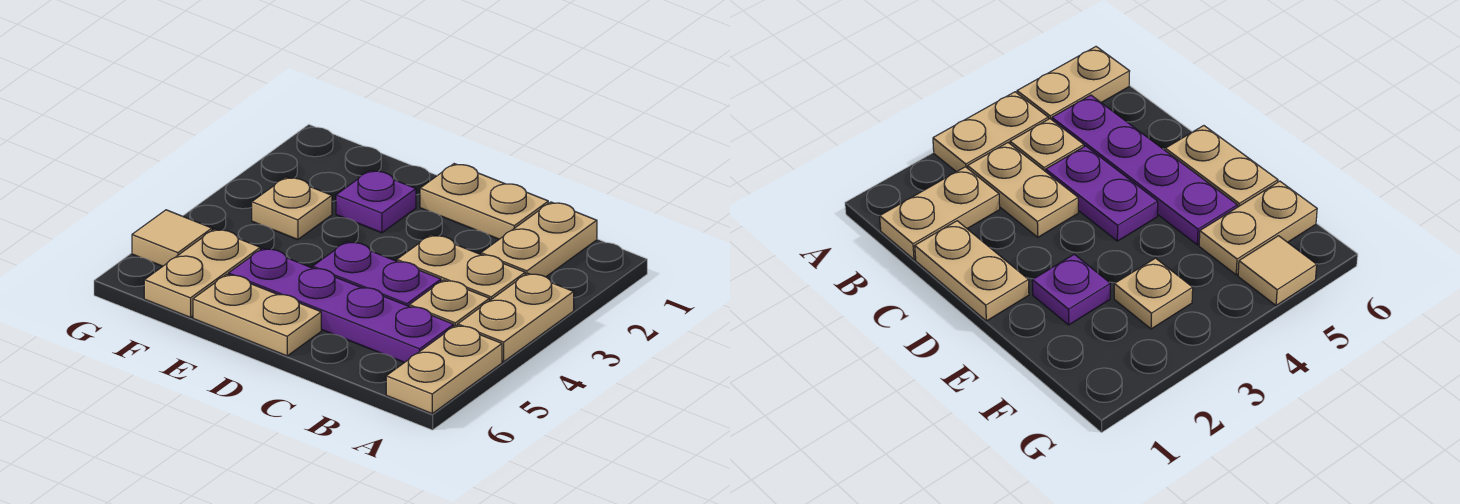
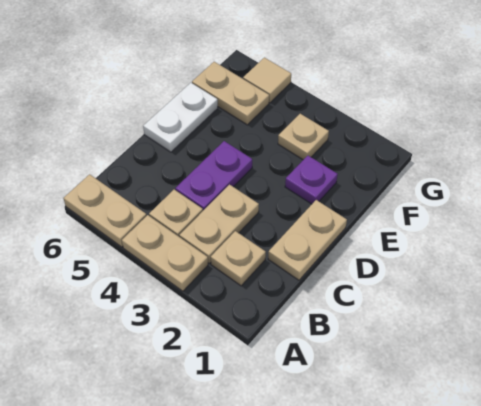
tan plate B1:B2 level 1 -> tan plate B2 level 1
purple plate B5:E5 level 1 -> none
tan plate D6:E6 level 1 -> white plate D6:E6 level 1

